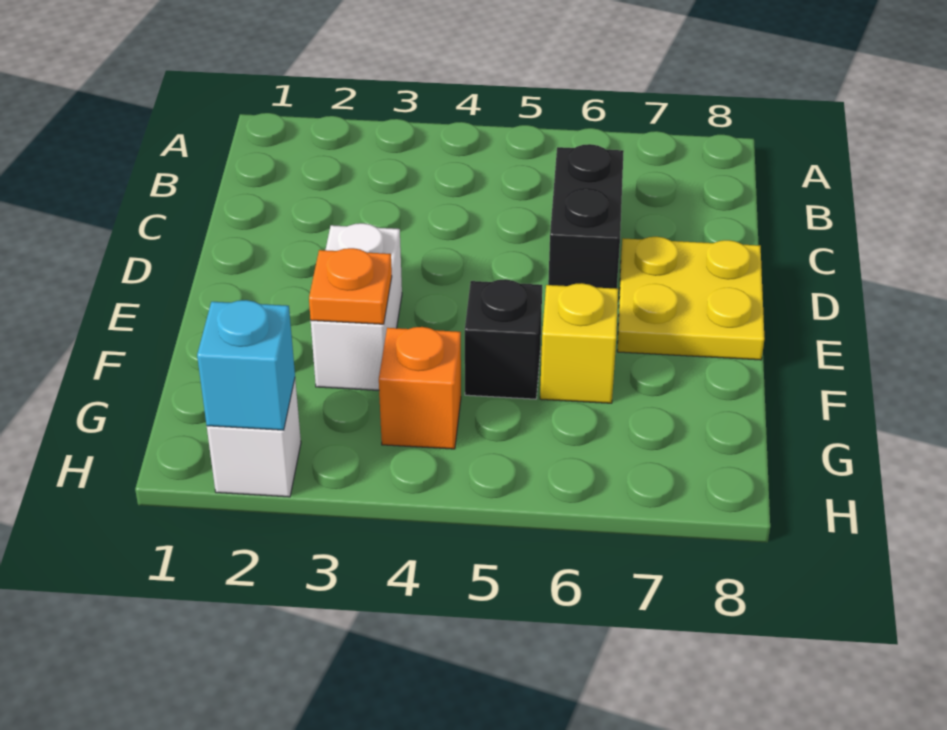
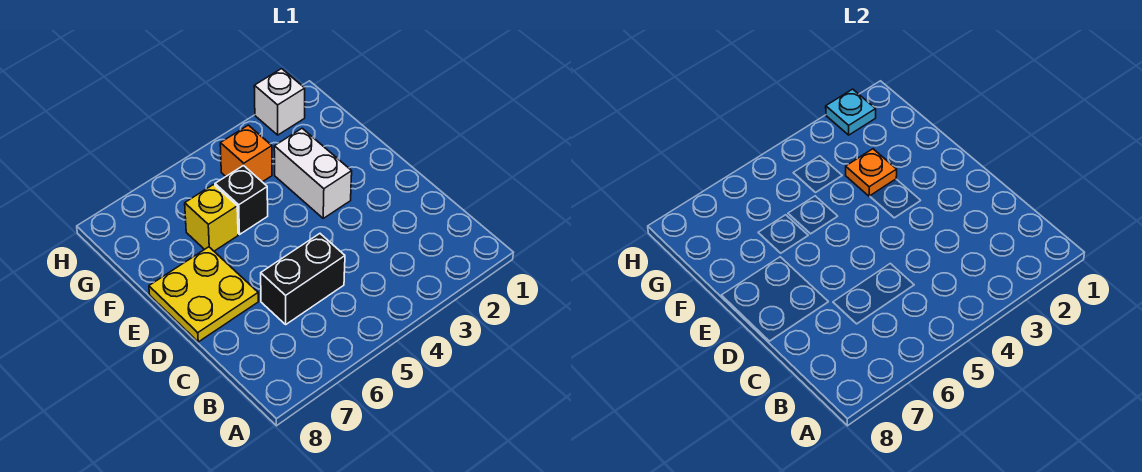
black brick C6:D6 level 1 -> black brick C5:C6 level 1
cyan brick H2 level 2 -> cyan plate H2 level 2

